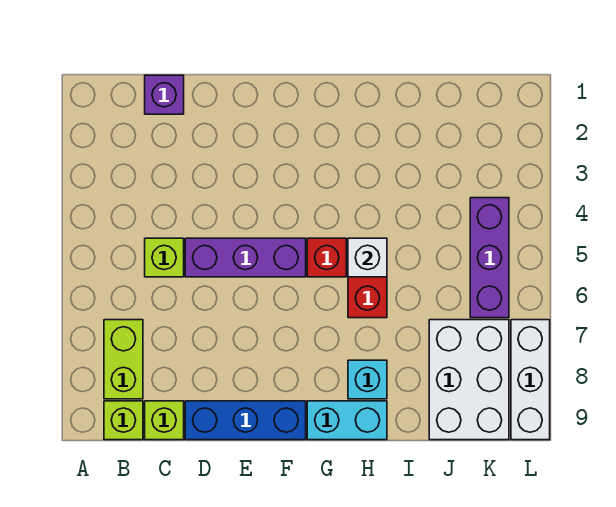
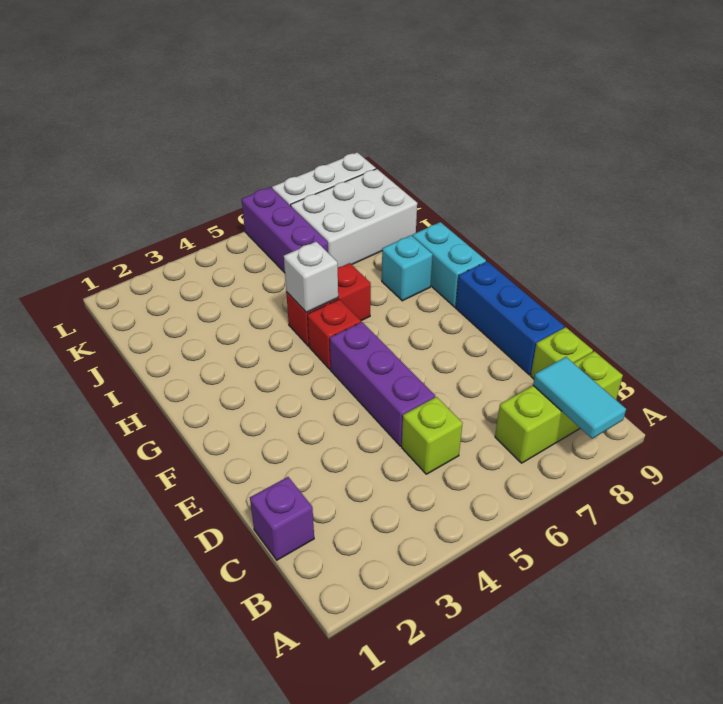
none -> cyan tile A8:B8 level 2
purple brick K4:K6 level 1 -> purple brick J6:L6 level 1

